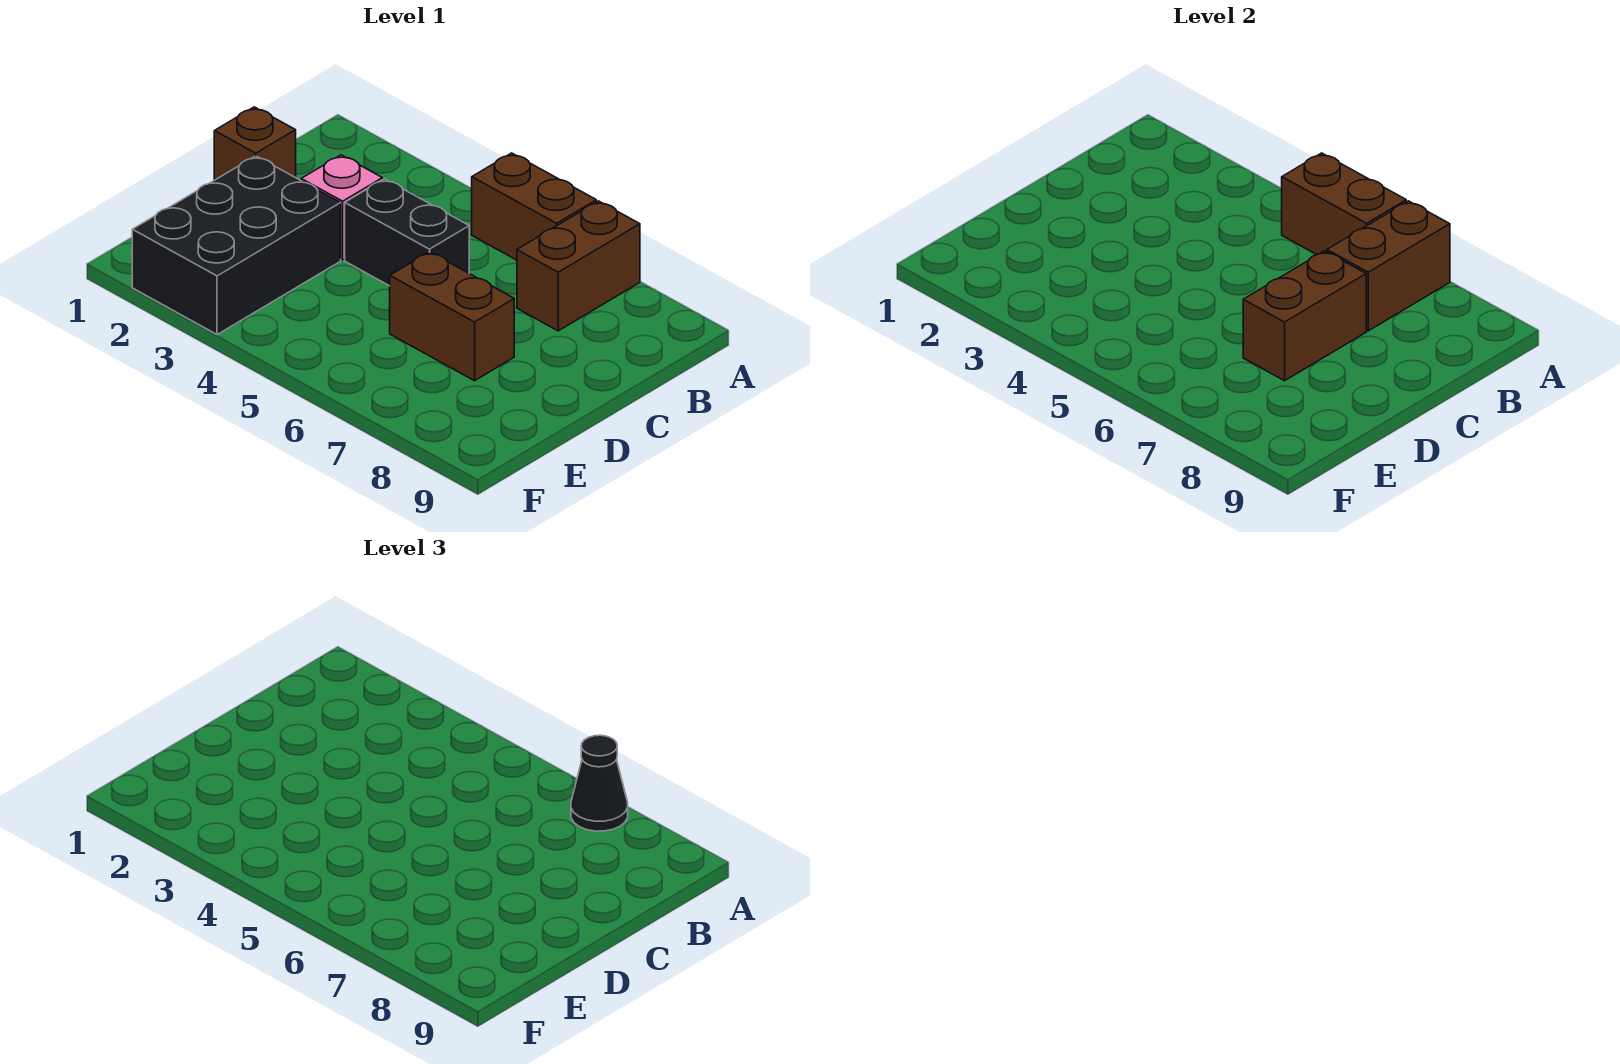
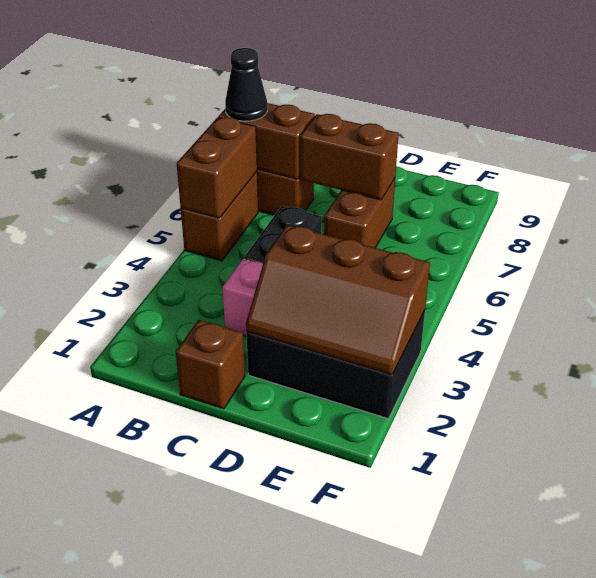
none -> brown slope D2:F3 level 2 top 3

